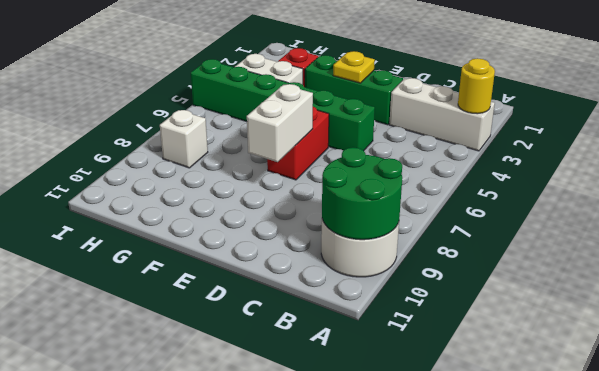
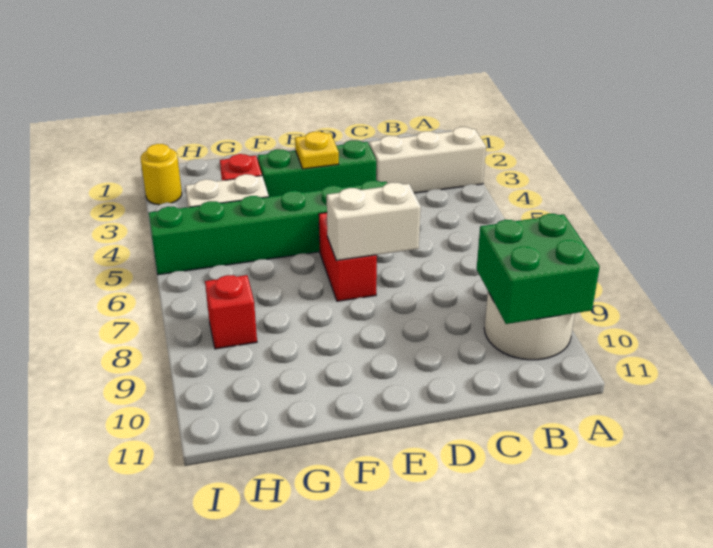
yellow round brick A3 level 2 -> yellow round brick I2 level 1
green round brick A9:B10 level 2 -> green brick A9:B10 level 2
white brick E7:E8 level 2 -> white brick D7:E7 level 2
white brick H8 level 1 -> red brick H8 level 1

